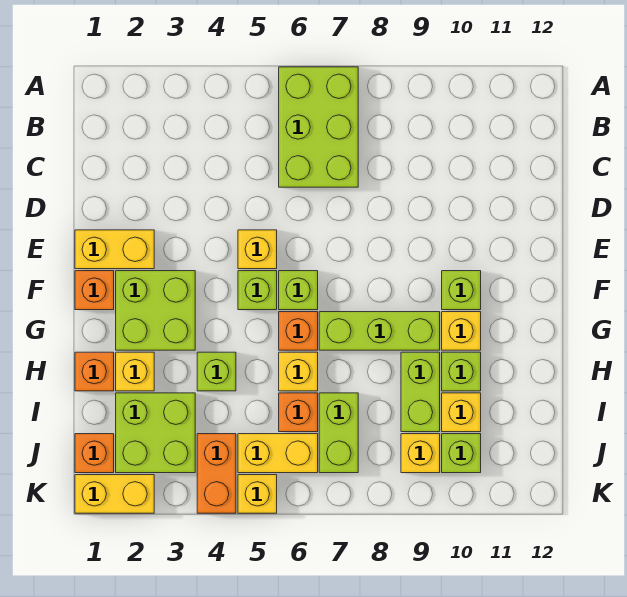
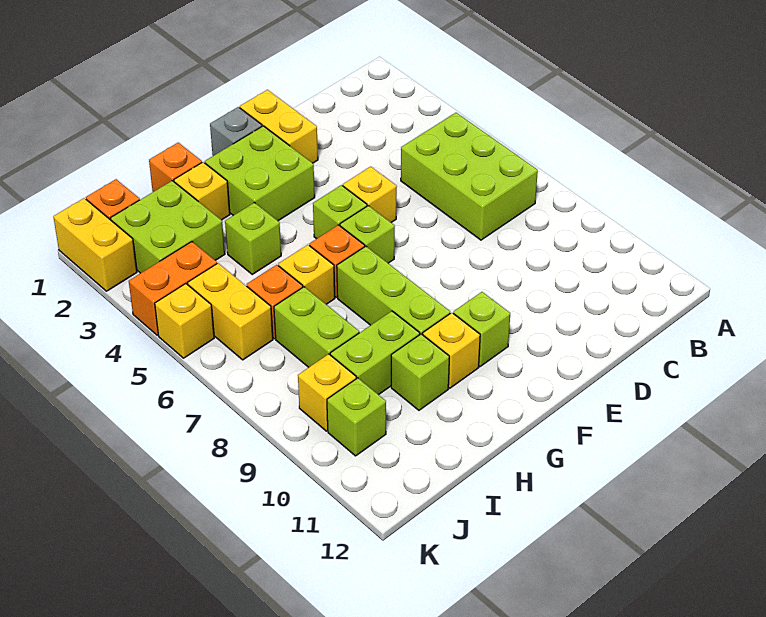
lime brick A6:C7 level 1 -> lime brick B5:C7 level 1
orange brick F1 level 1 -> grey brick F1 level 1
lime brick I7:J7 level 1 -> lime brick I7:I8 level 1
yellow brick I10 level 1 -> none

